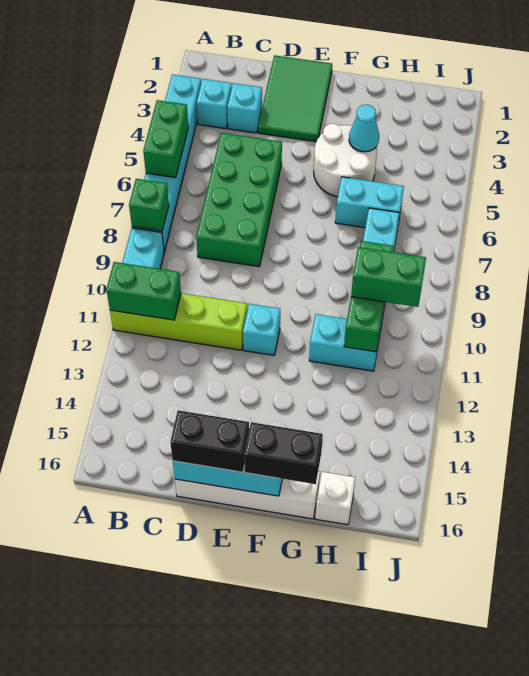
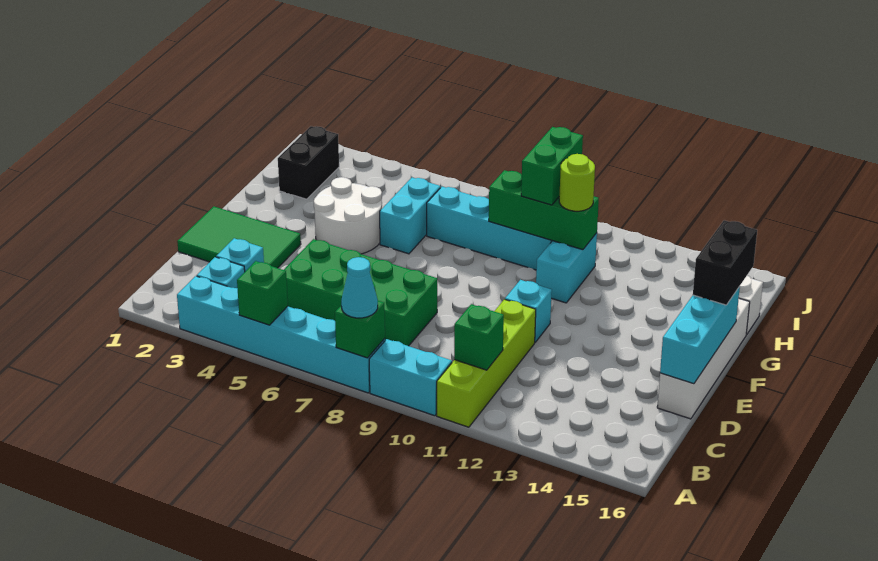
green brick A5:A6 level 2 -> green brick A5 level 2
green brick A11:B11 level 2 -> green brick B11 level 2
black brick D16:E16 level 3 -> black brick H2:I2 level 1
cyan cone G4 level 2 -> cyan cone A8 level 3
none -> lime round brick H11 level 3

